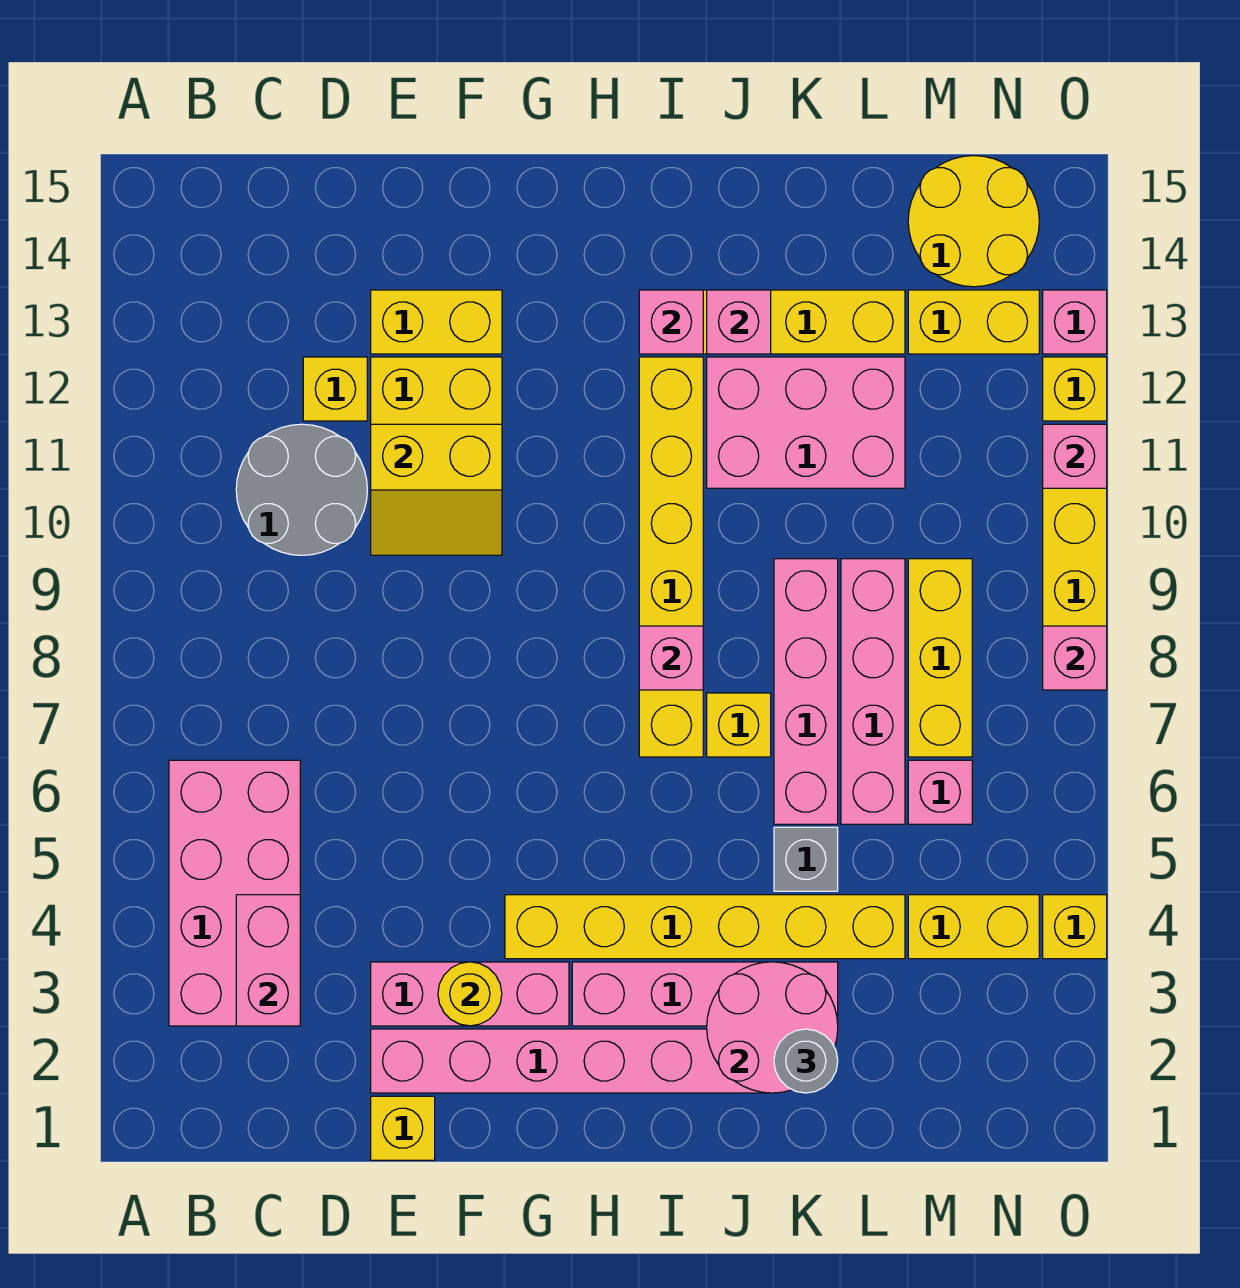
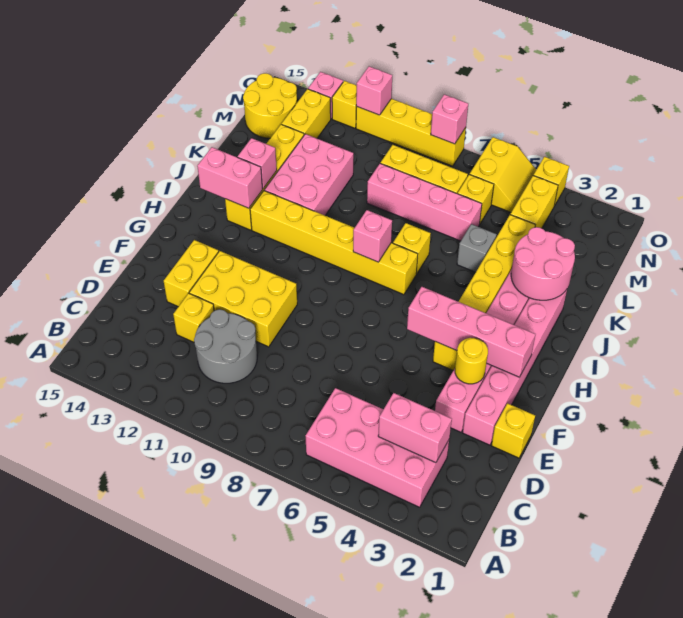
yellow slope E10:F11 level 2 top 11 -> yellow slope N5:O6 level 1 top 6
pink brick I13 level 2 -> pink brick I13:I14 level 2
grey round brick K2 level 3 -> none
pink brick K6:K9 level 1 -> pink brick G2:G5 level 2
pink brick M6 level 1 -> yellow brick M6 level 1

